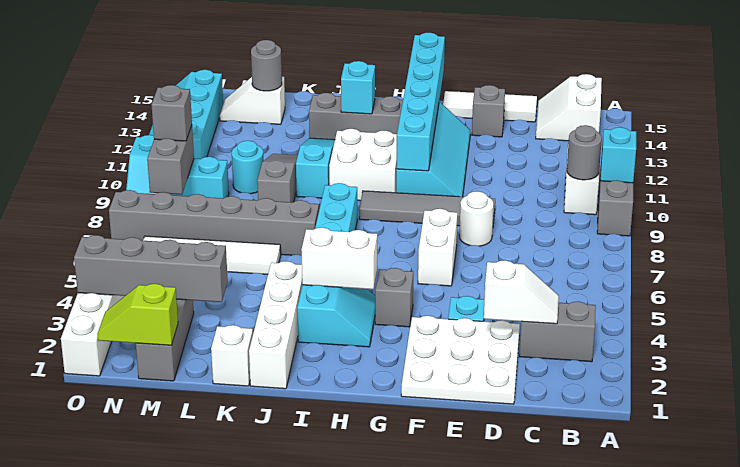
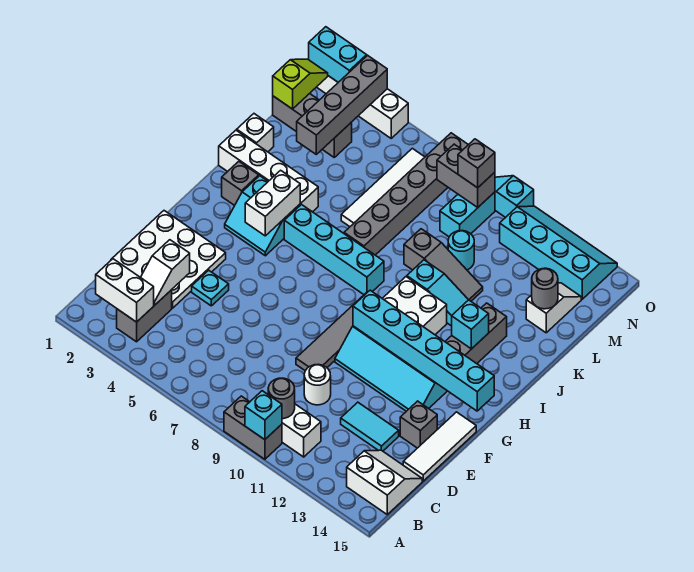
none -> cyan tile D12:D13 level 1
white round brick E8 level 1 -> white round brick D10 level 1
white brick F6:F7 level 1 -> white brick B2:B3 level 2
grey brick G4 level 1 -> grey brick I2 level 1
none -> cyan brick O1:O2 level 2

